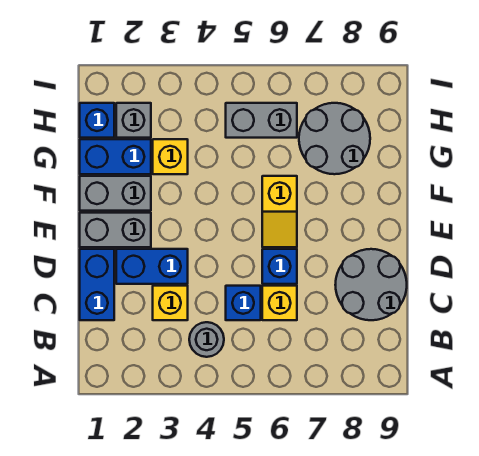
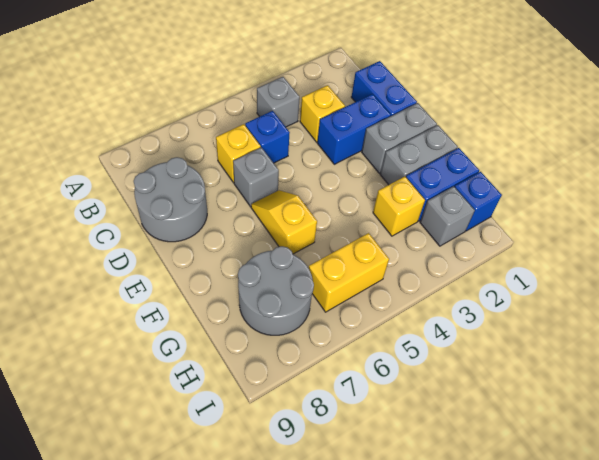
grey round brick B4 level 1 -> grey brick B4 level 1
blue brick D6 level 1 -> grey brick D6 level 1
grey brick H5:H6 level 1 -> yellow brick H5:H6 level 1

